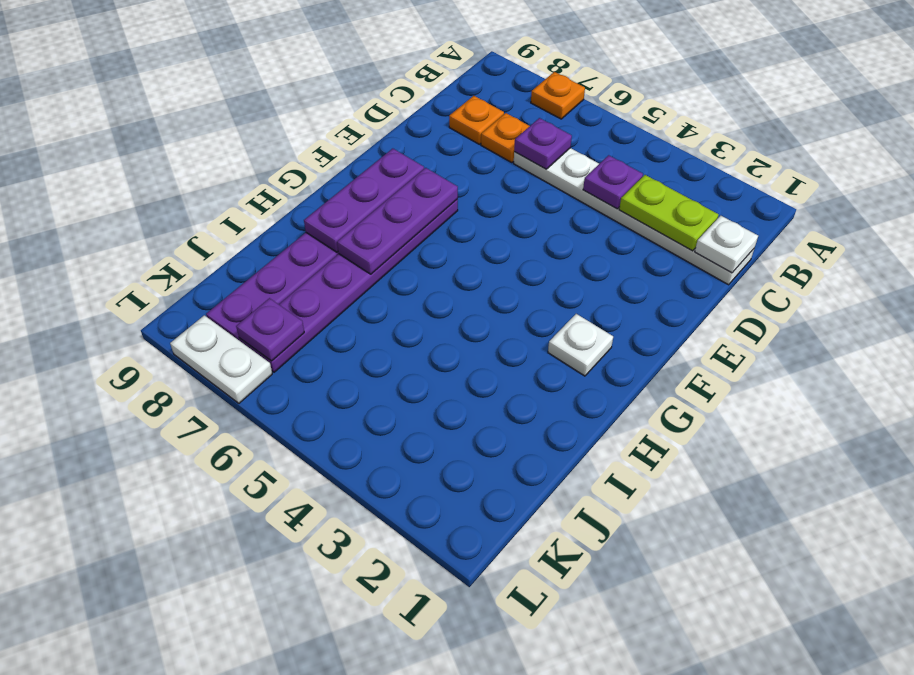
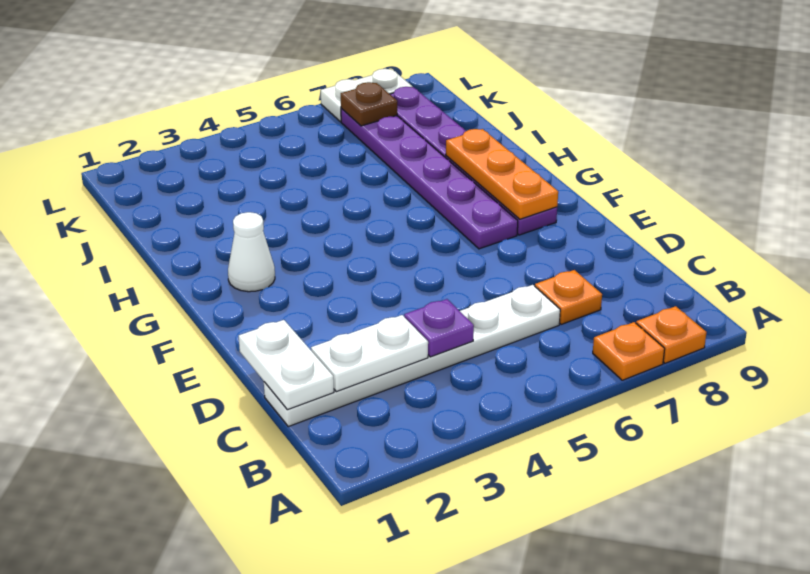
white plate C1 level 2 -> white plate C1:D1 level 2
lime plate C2:C3 level 2 -> white plate C2:C3 level 2
purple plate C6 level 2 -> none
orange plate C8 level 1 -> orange plate A8 level 1
purple plate F7:H7 level 2 -> none
purple plate F8:H8 level 2 -> orange plate F8:H8 level 2
white plate G2 level 1 -> white cone G2 level 1
purple plate K7 level 2 -> brown plate K7 level 2

